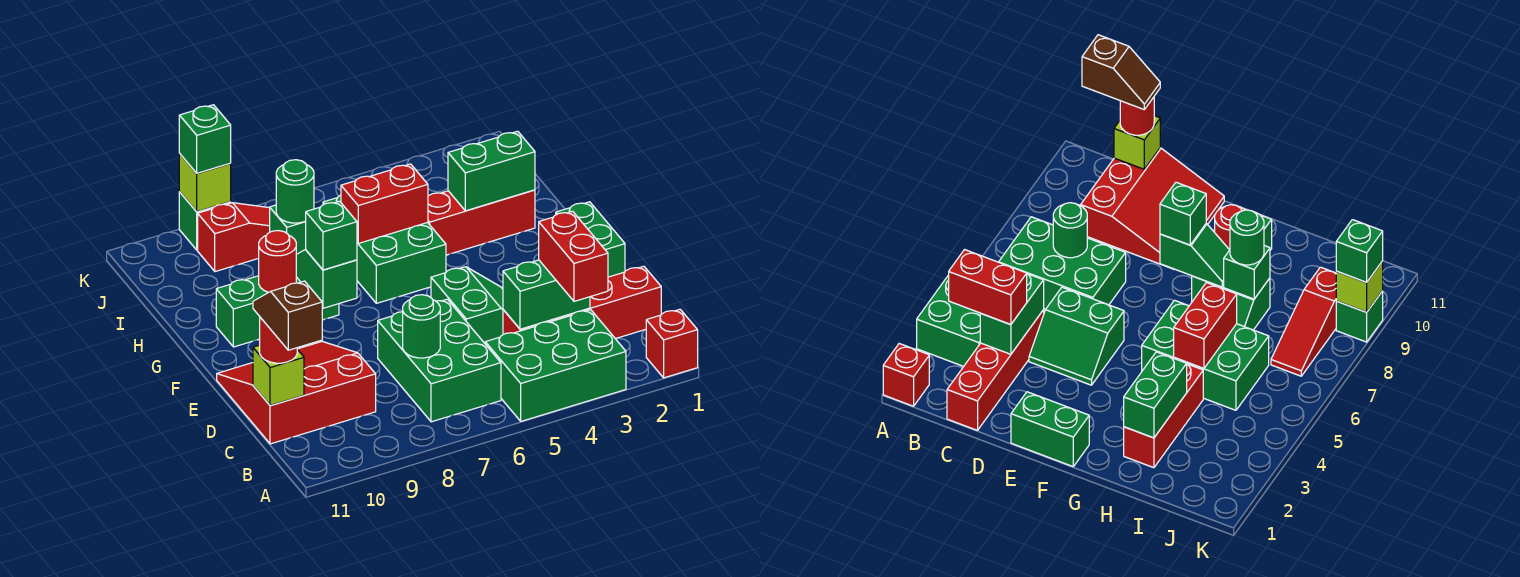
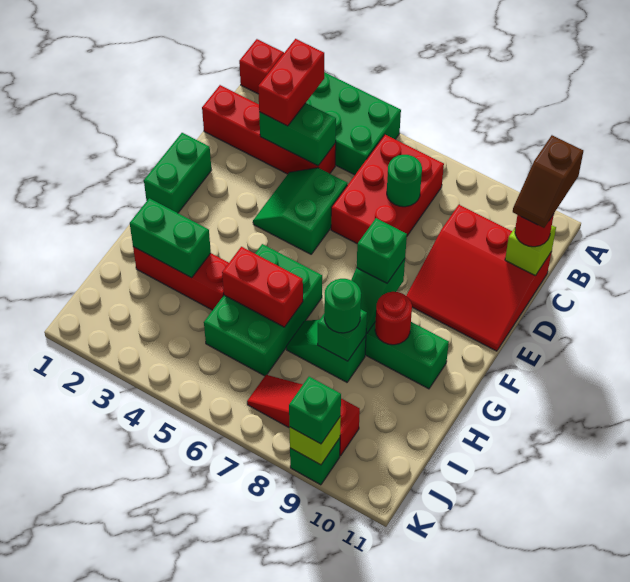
green brick B6:D7 level 1 -> red brick B6:D7 level 1

